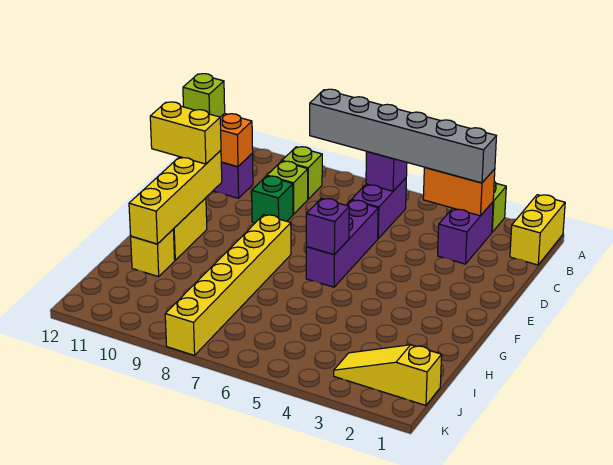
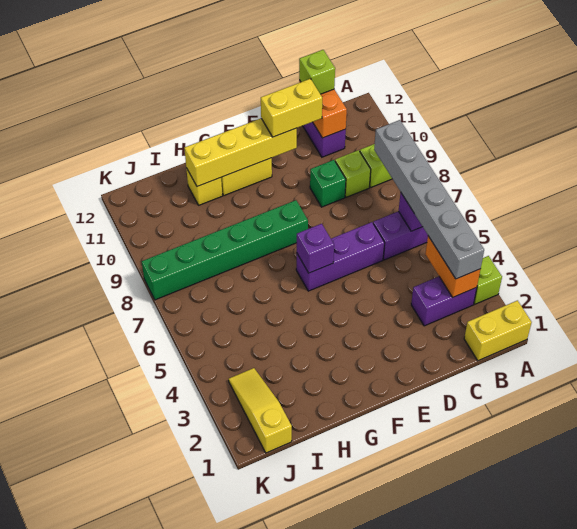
yellow brick E11:E12 level 3 -> yellow brick D11:E11 level 3
yellow brick F8:K8 level 1 -> green brick F8:K8 level 1

